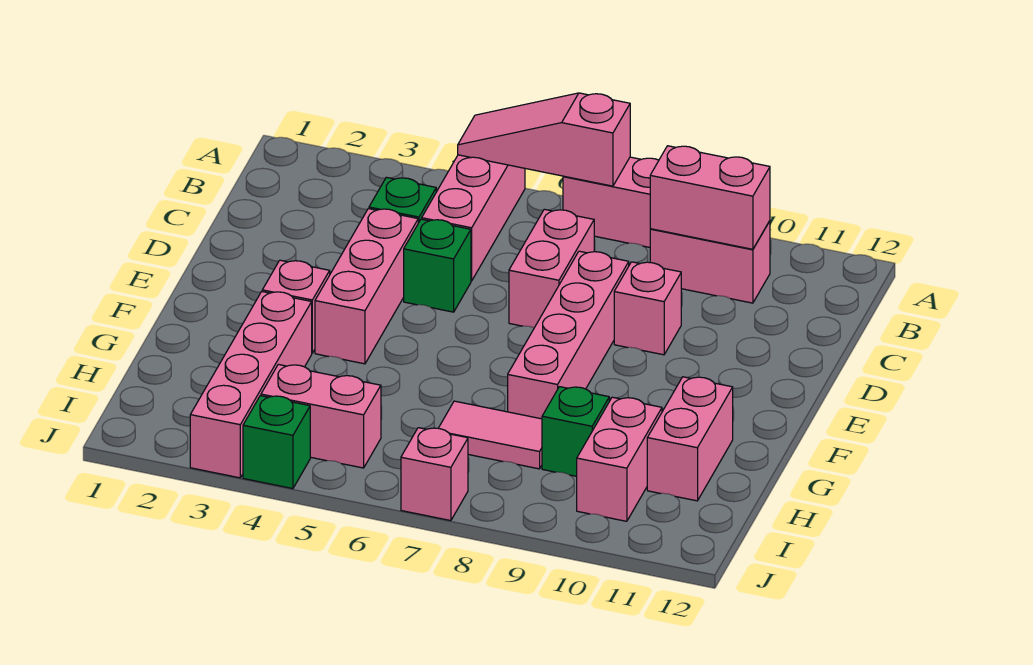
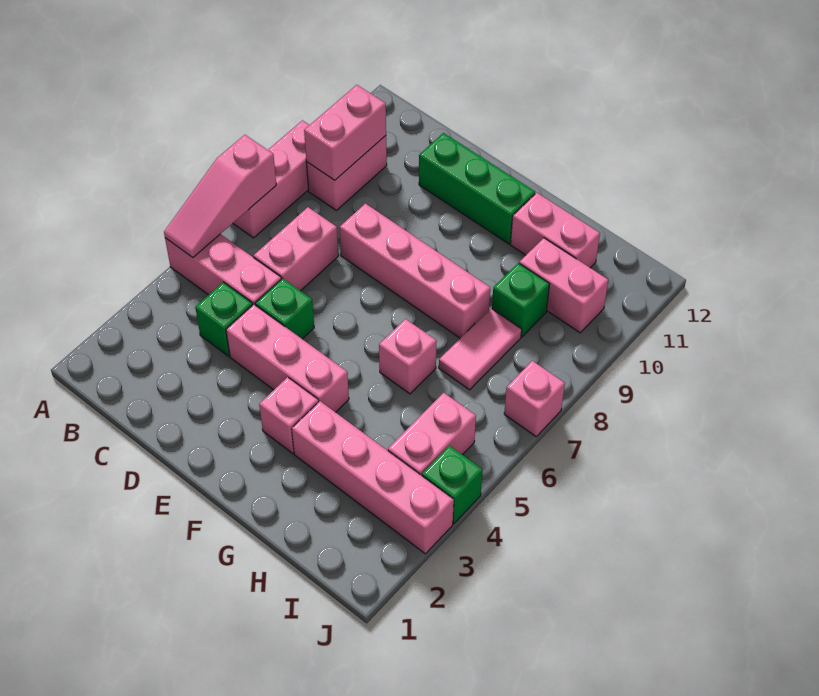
pink brick C7:D7 level 1 -> pink brick C6:C7 level 1
pink brick D9 level 1 -> pink brick G6 level 1
none -> green brick D11:F11 level 1

